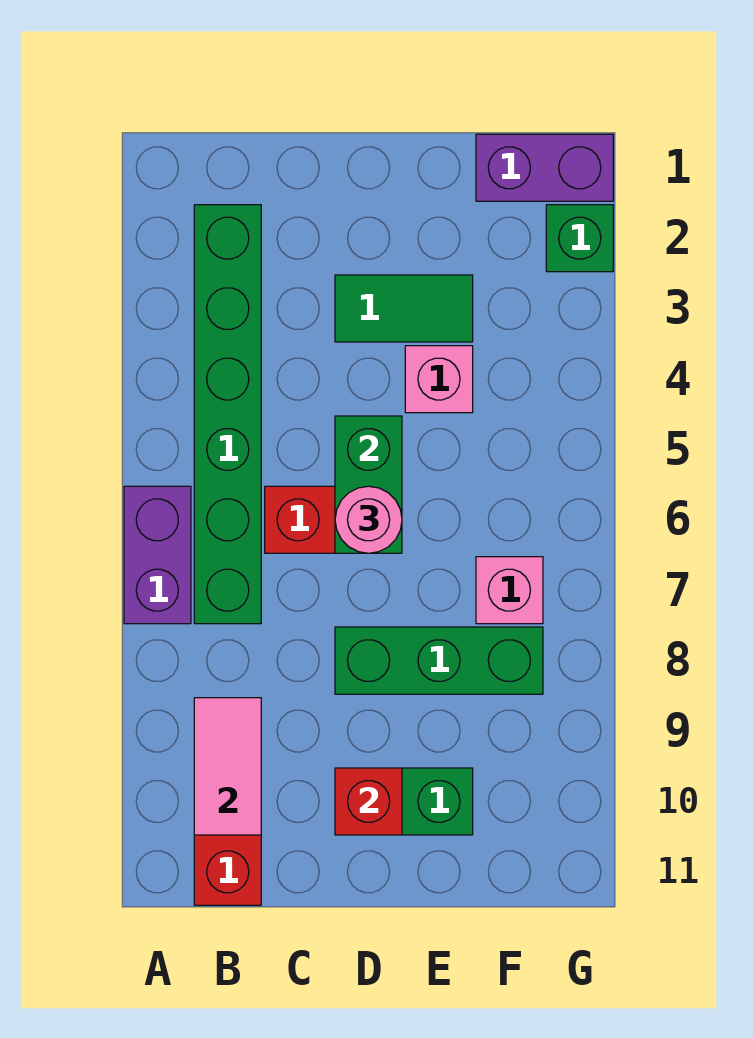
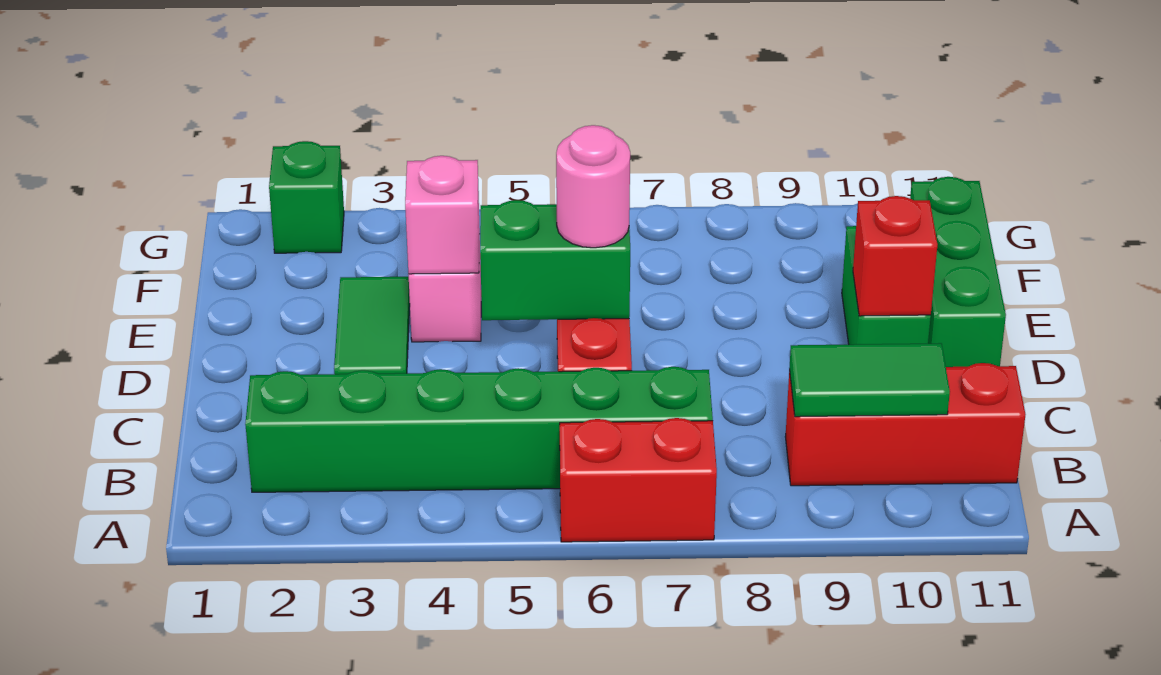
purple brick A6:A7 level 1 -> red brick A6:A7 level 1
pink tile B9:B10 level 2 -> green tile B9:B10 level 2
green brick D8:F8 level 1 -> green brick D11:F11 level 1
purple brick F1:G1 level 1 -> none
pink brick F7 level 1 -> pink brick E4 level 2

